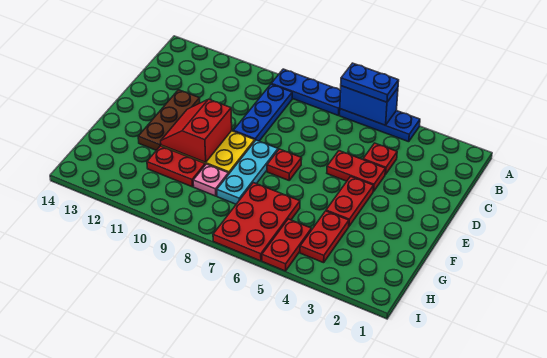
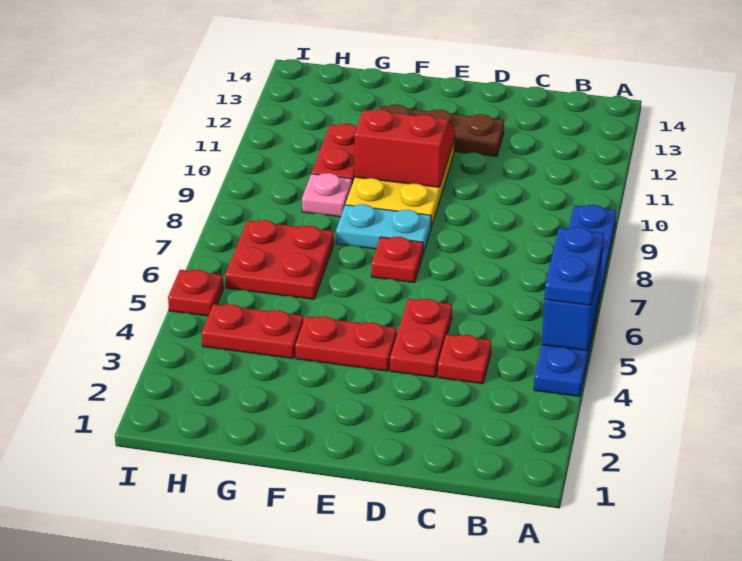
blue plate B9:D9 level 1 -> none
cyan plate E8:G8 level 1 -> cyan plate E8:F8 level 1
red plate G6:I7 level 1 -> red plate G6:H7 level 1
red plate H5:I5 level 1 -> red plate I5 level 1

